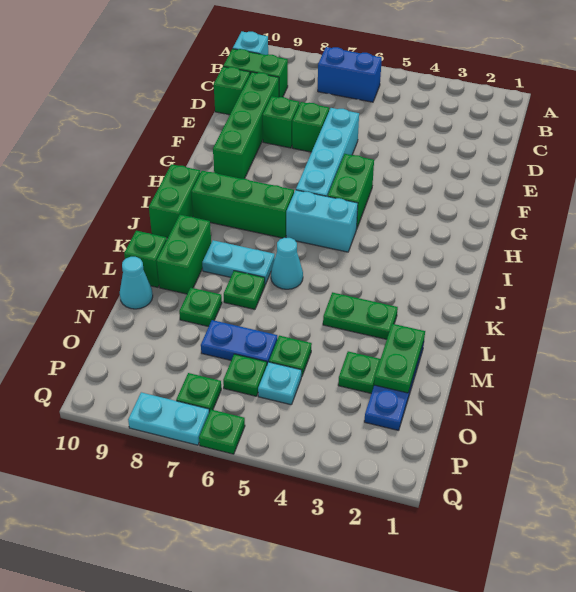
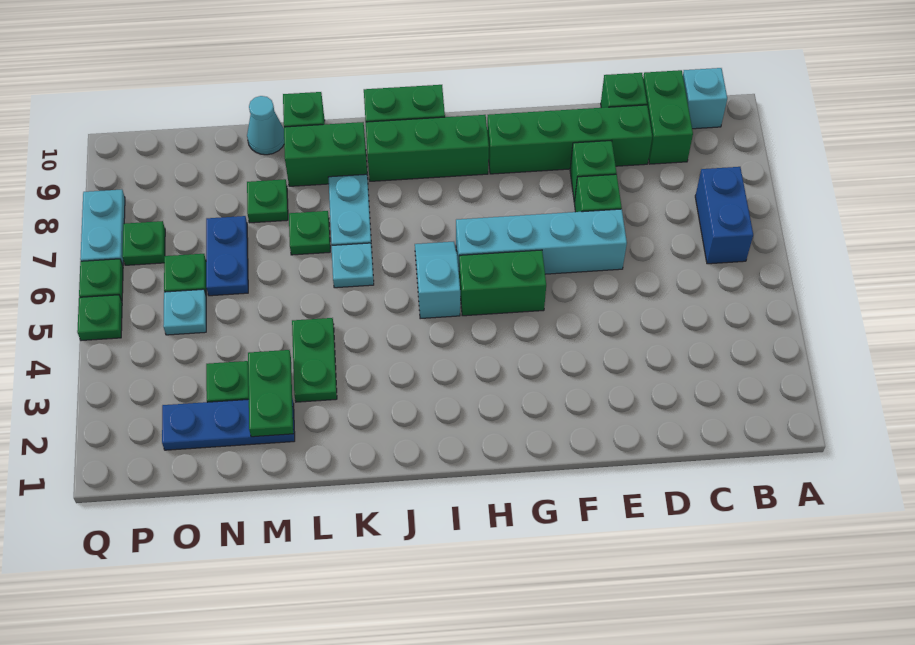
cyan brick I5:I6 level 1 -> cyan slope I5:I6 level 1 top 5
green brick I7:I9 level 1 -> green brick H9:J9 level 1
cyan cone K6 level 1 -> cyan plate K6 level 1
green plate M2:N2 level 2 -> green plate M2:M3 level 2
green plate N5 level 1 -> green plate Q5 level 1

